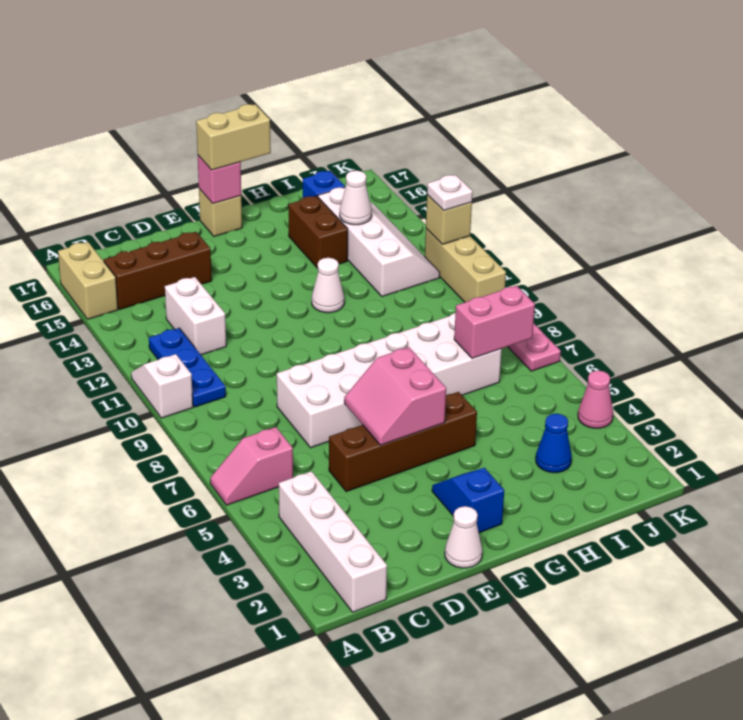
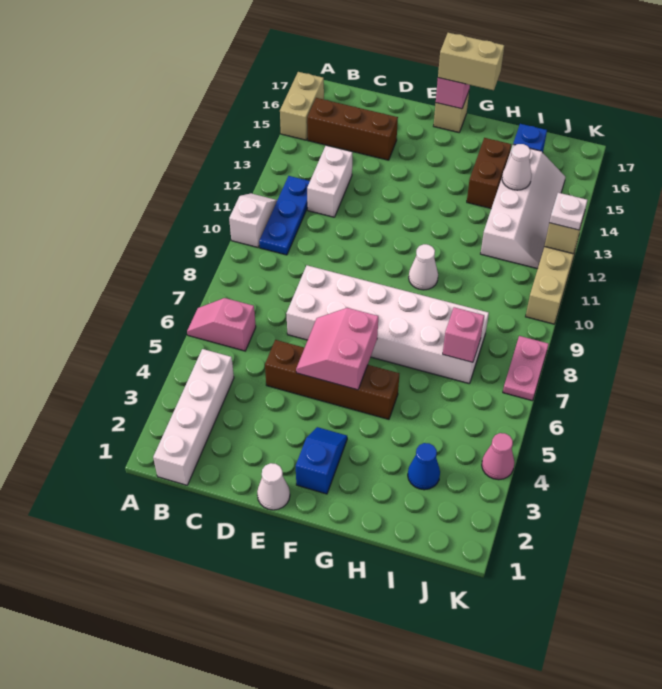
white cone G12 level 1 -> white cone G10 level 1
pink brick I7:J7 level 2 -> pink brick I7 level 2

